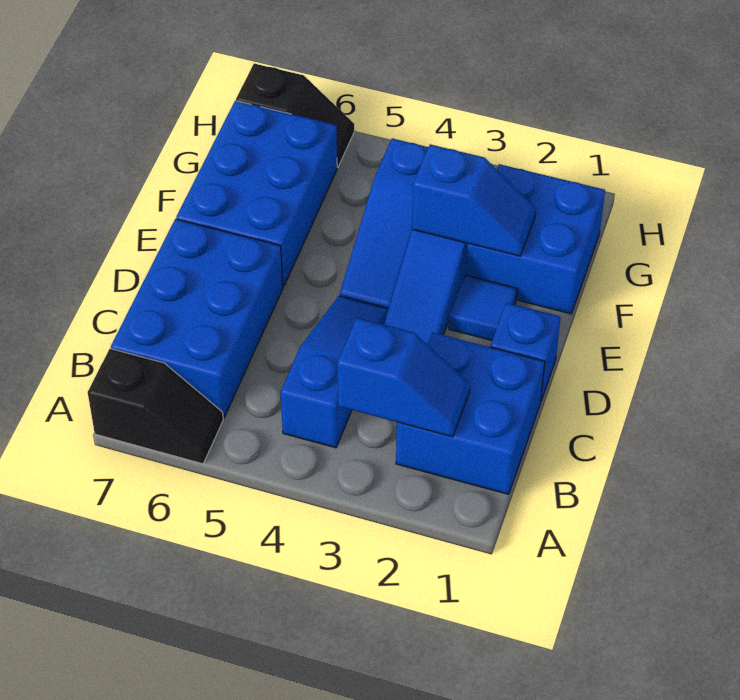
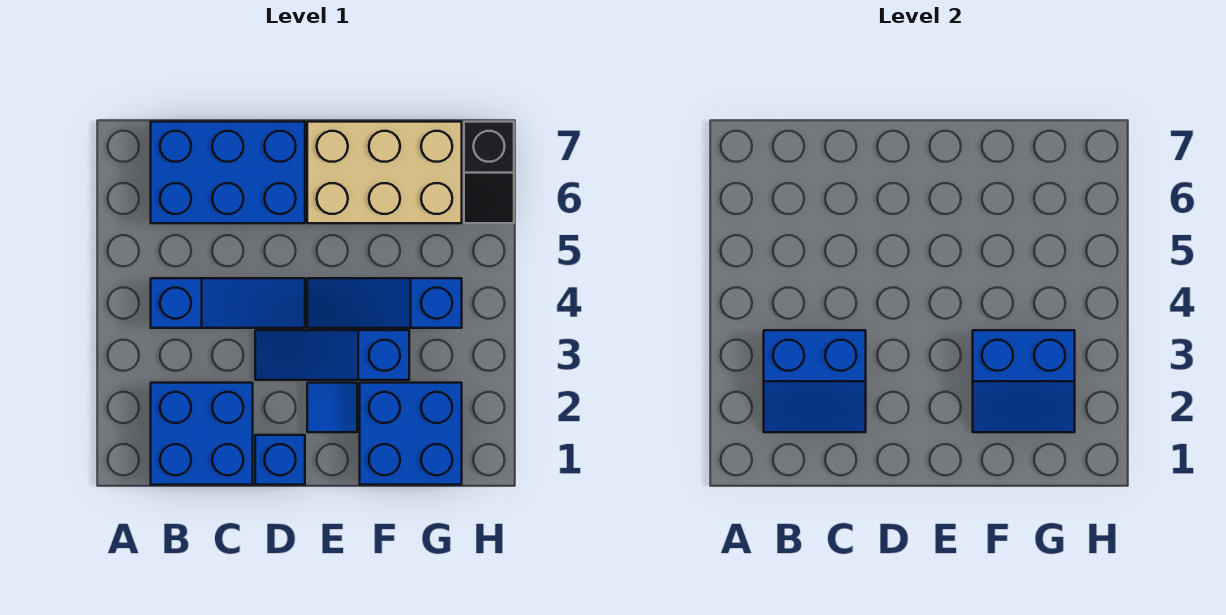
black slope A6:A7 level 1 top 7 -> none
blue slope B2:B3 level 2 top 3 -> blue slope B2:C3 level 2 top 3
blue brick E6:G7 level 1 -> tan brick E6:G7 level 1
blue slope F2:F3 level 2 top 3 -> blue slope F2:G3 level 2 top 3

